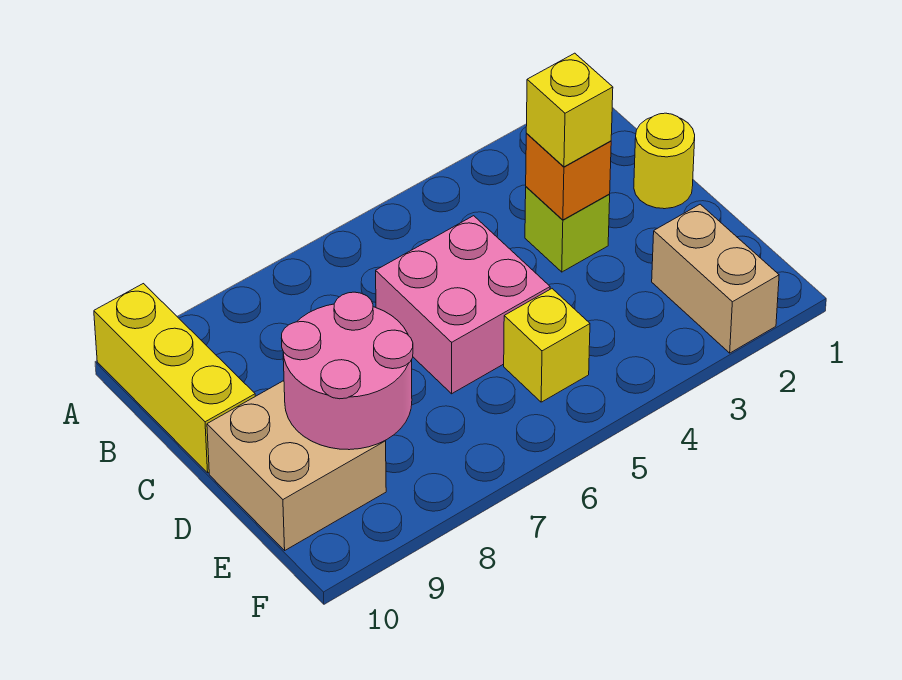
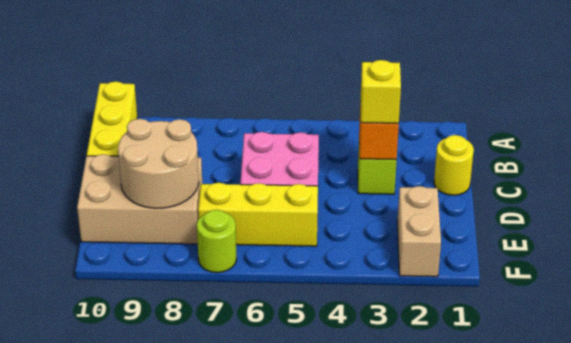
pink round brick D8:E9 level 2 -> tan round brick D8:E9 level 2
tan brick D9:E10 level 1 -> tan brick D8:E10 level 1
yellow brick E5 level 1 -> yellow brick E5:E7 level 1
none -> lime round brick F7 level 1

